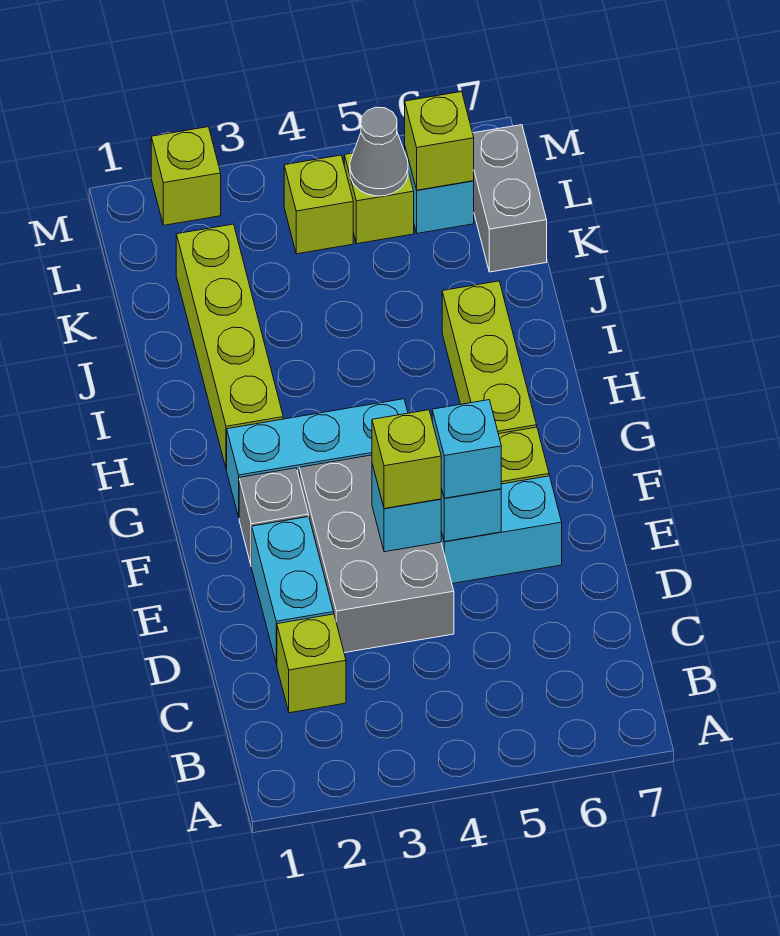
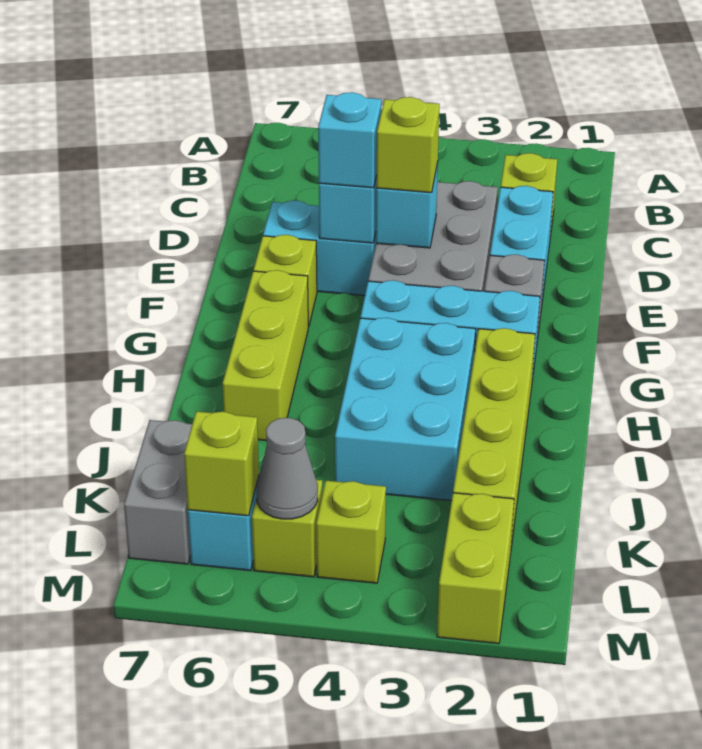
none -> cyan brick H3:J4 level 1
lime brick M2 level 1 -> lime brick L2:M2 level 1

